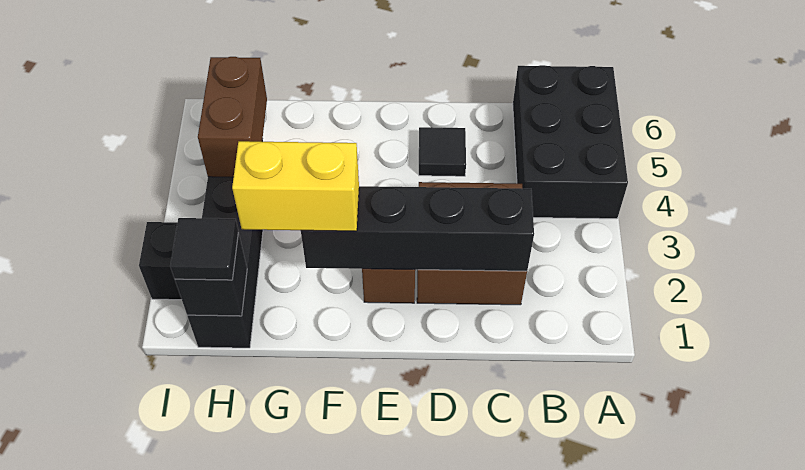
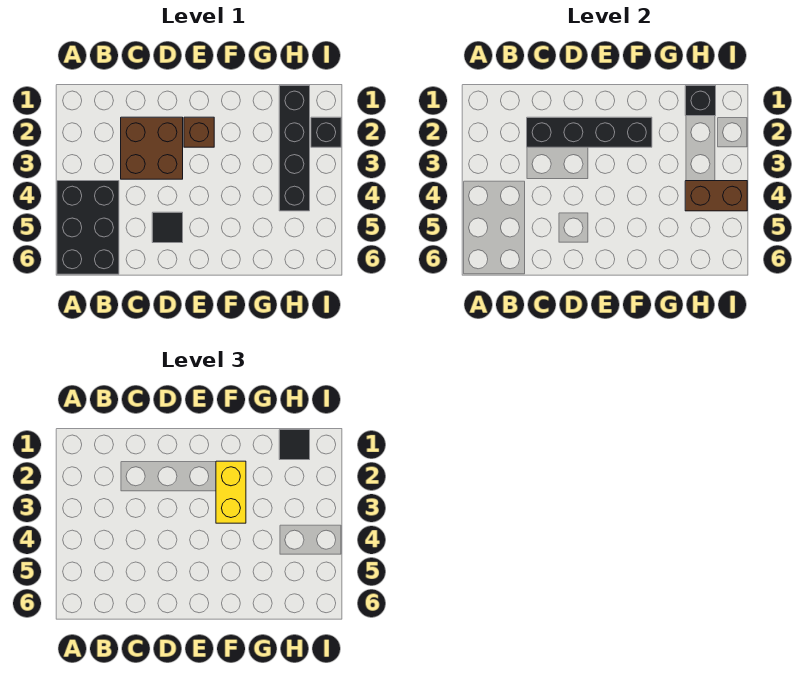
yellow brick F2:G2 level 3 -> yellow brick F2:F3 level 3
brown brick H4:H5 level 2 -> brown brick H4:I4 level 2

